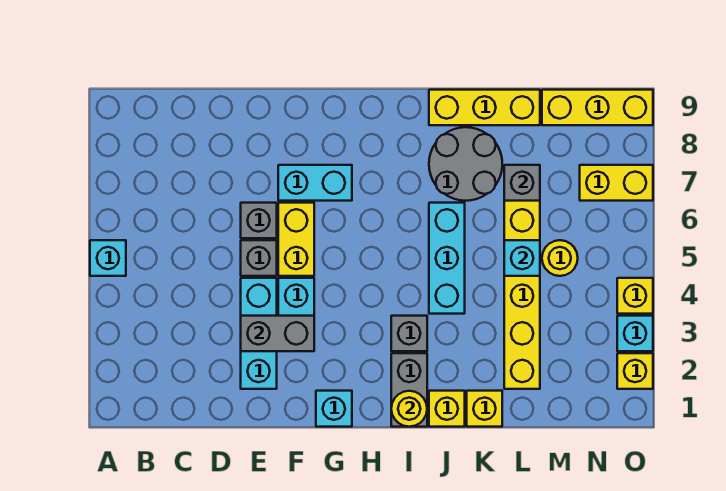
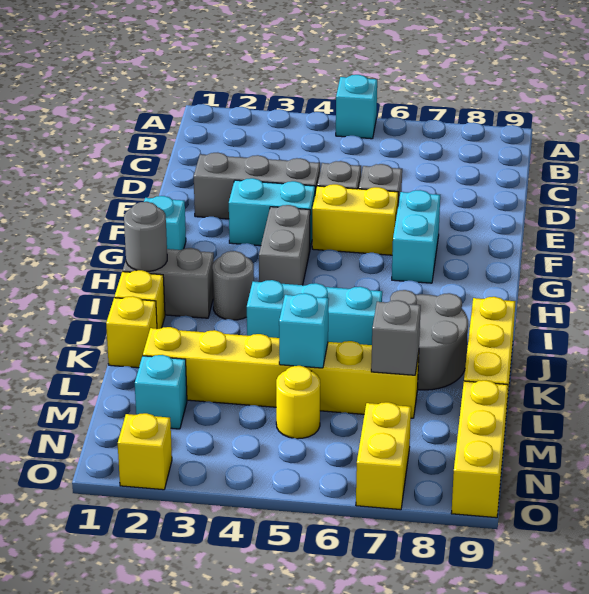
cyan brick E2:E4 level 1 -> grey brick E2:E4 level 1
grey brick E3:F3 level 2 -> grey brick G4:H4 level 1
yellow round brick I1 level 2 -> grey round brick I1 level 2
grey brick I3 level 1 -> grey round brick I3 level 1
cyan brick O3 level 1 -> cyan brick M2 level 1
yellow brick O4 level 1 -> none

